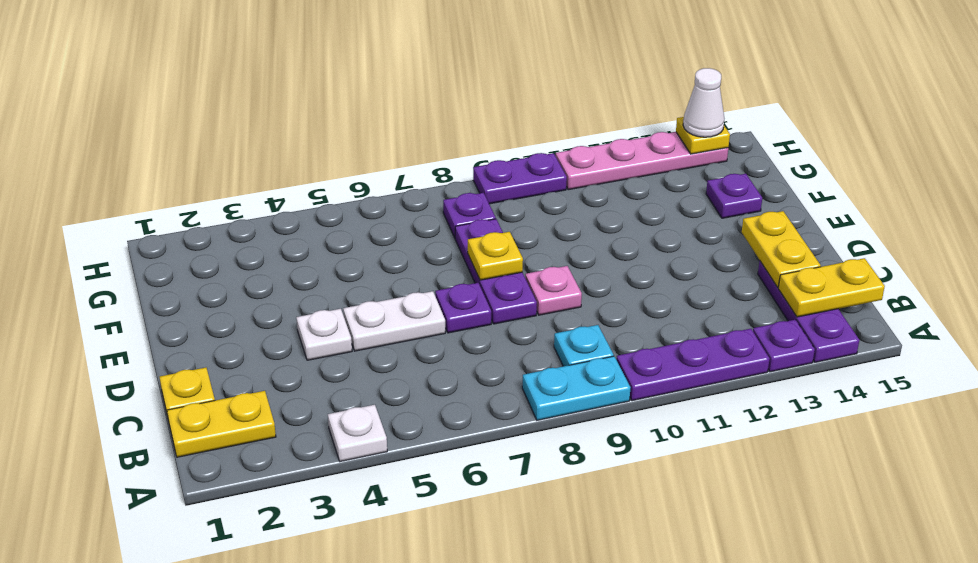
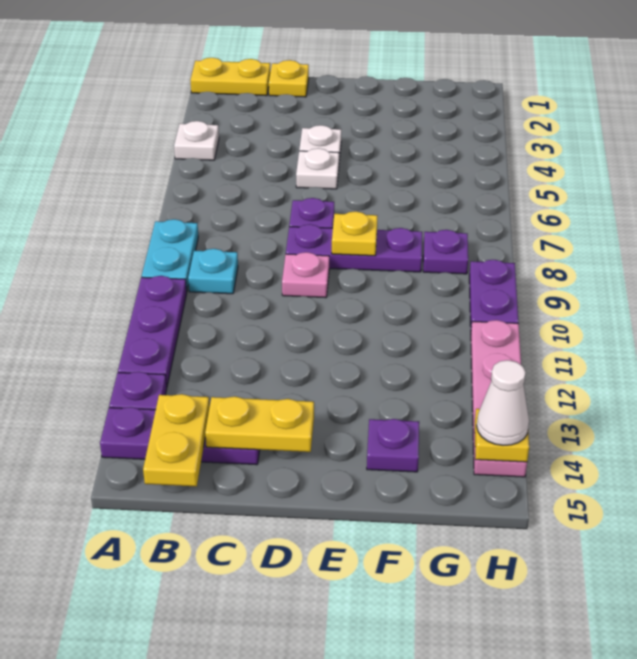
yellow plate B1:B2 level 1 -> yellow plate A1:B1 level 1
white plate D5:D6 level 1 -> white plate D5 level 1

